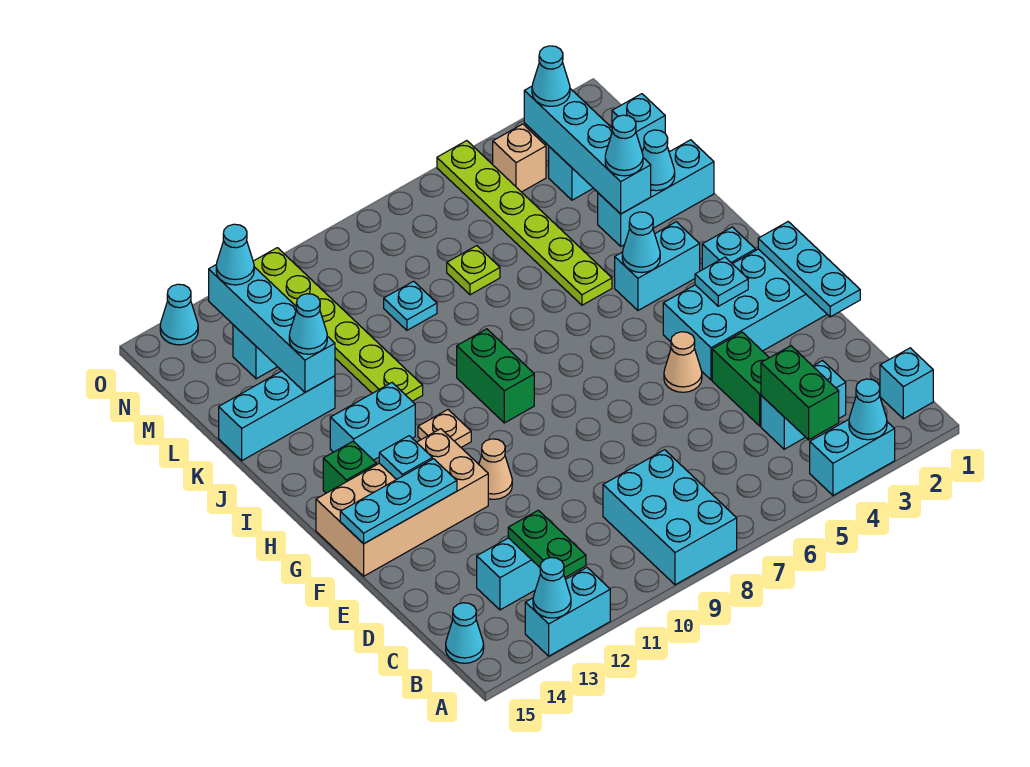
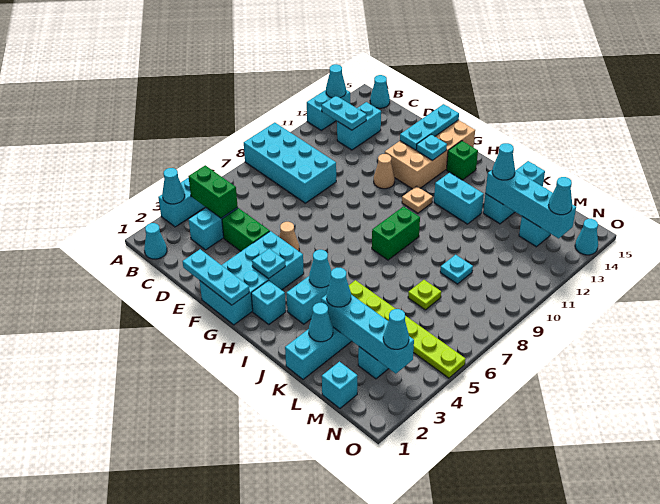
cyan brick A8:C9 level 1 -> cyan brick A8:D9 level 1
cyan brick B1 level 1 -> cyan cone B1 level 1
green plate B12:C12 level 2 -> cyan plate B12:C12 level 2
green brick H9:I9 level 1 -> green brick I8:I9 level 1
cyan brick I12:I13 level 1 -> cyan brick I12:J12 level 1
lime plate J11:O11 level 1 -> none
tan brick N4 level 1 -> none

